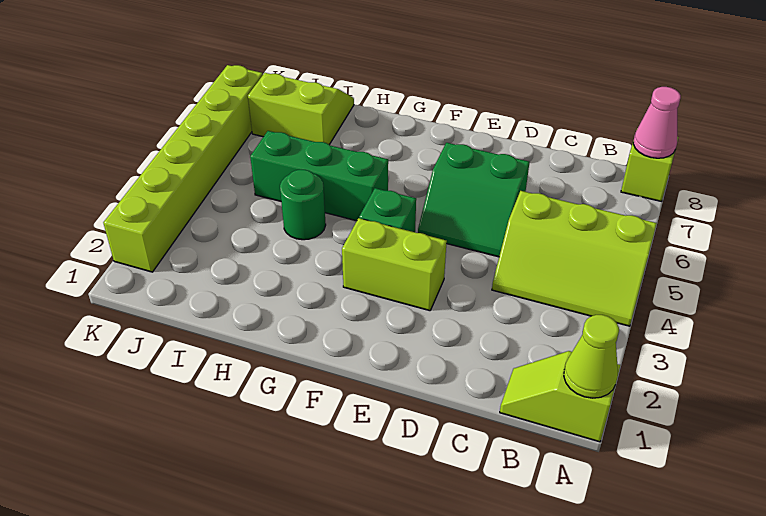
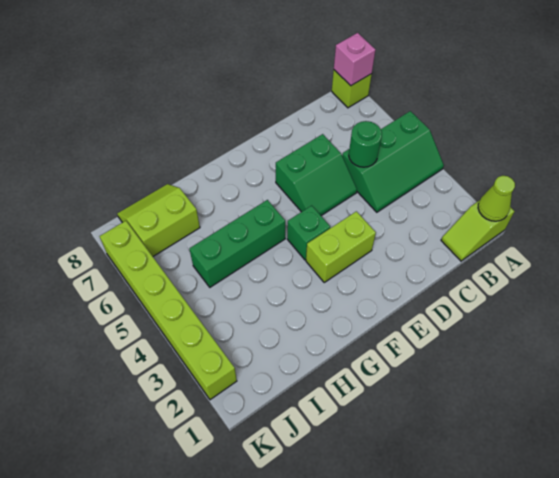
lime slope A4:C5 level 1 top 5 -> green slope A4:C5 level 1 top 5
pink cone A8 level 2 -> pink brick A8 level 2
green round brick H4 level 1 -> green round brick C5 level 2

